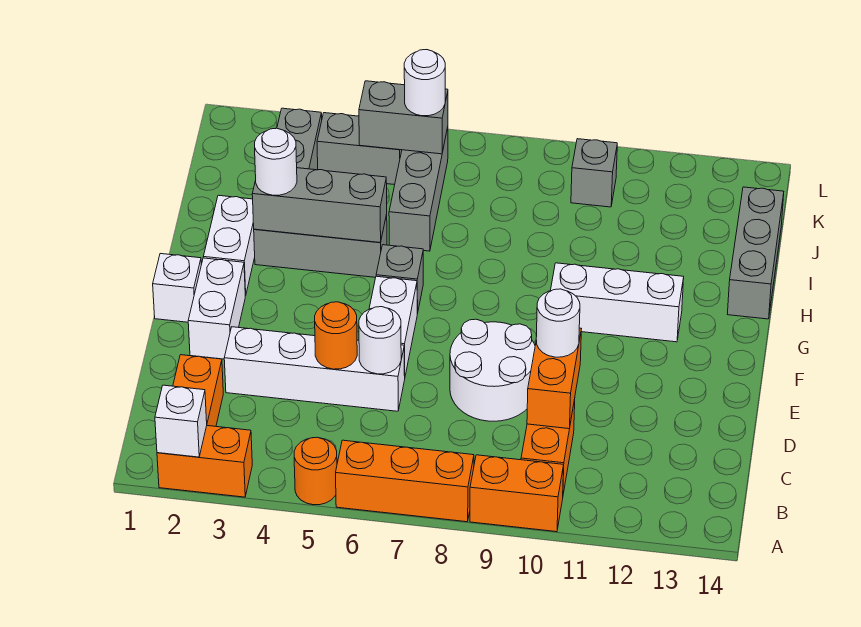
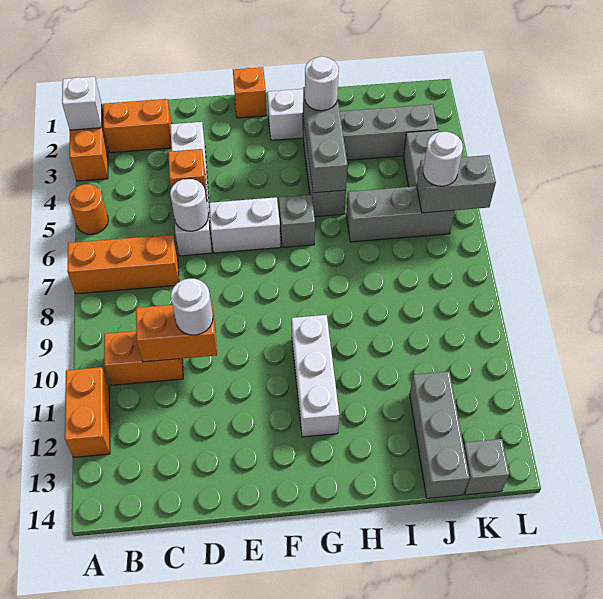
orange brick A6:A8 level 1 -> orange brick A7:C7 level 1
orange brick A9:A10 level 1 -> orange brick A11:A12 level 1
orange round brick D5 level 2 -> orange brick D5 level 2
white round brick D8:E9 level 1 -> none
white brick E2:F2 level 1 -> none
white brick F1 level 1 -> orange brick F1 level 1
grey brick H14:J14 level 1 -> grey brick J12:J14 level 1
grey brick K5:K6 level 2 -> grey brick K6:L6 level 2
grey brick K10 level 1 -> grey brick K14 level 1

